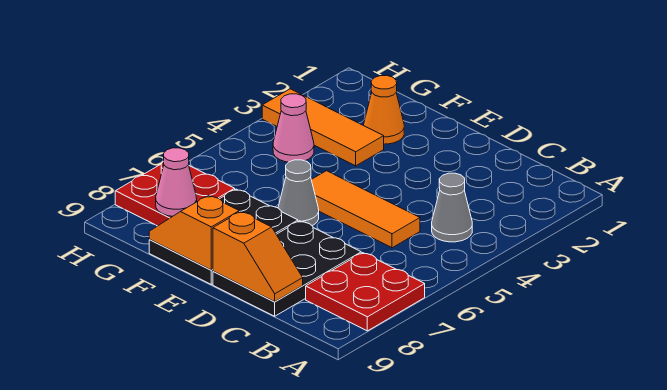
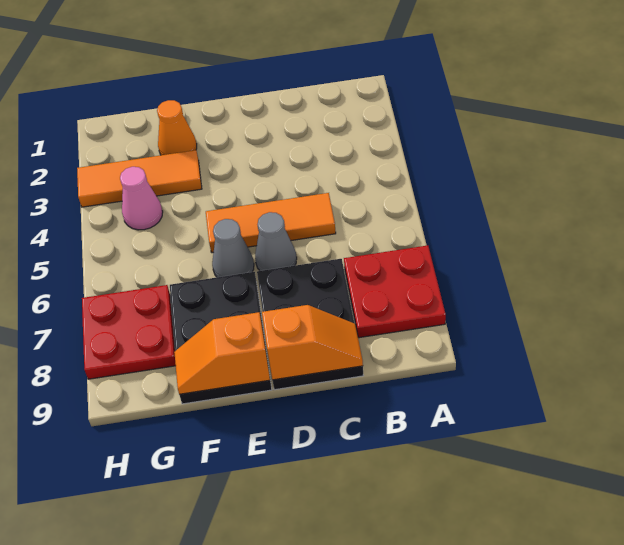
grey cone B4 level 1 -> grey cone D6 level 1
pink cone G8 level 2 -> none

